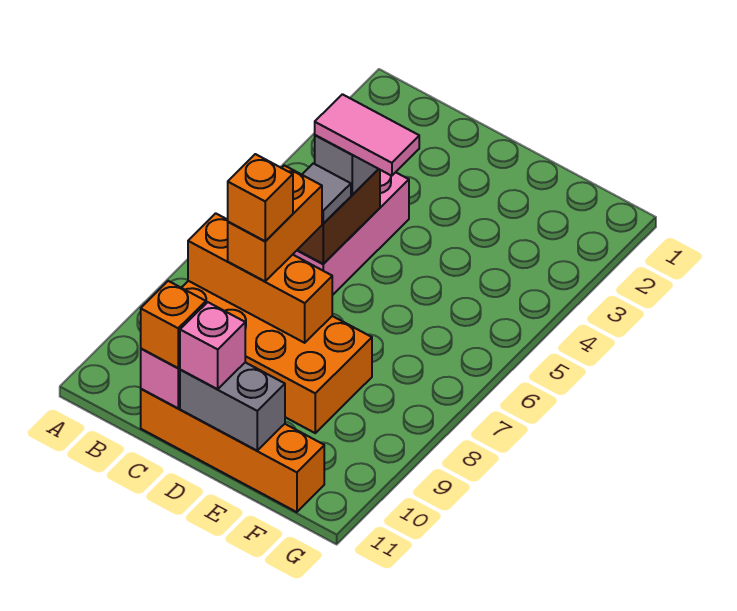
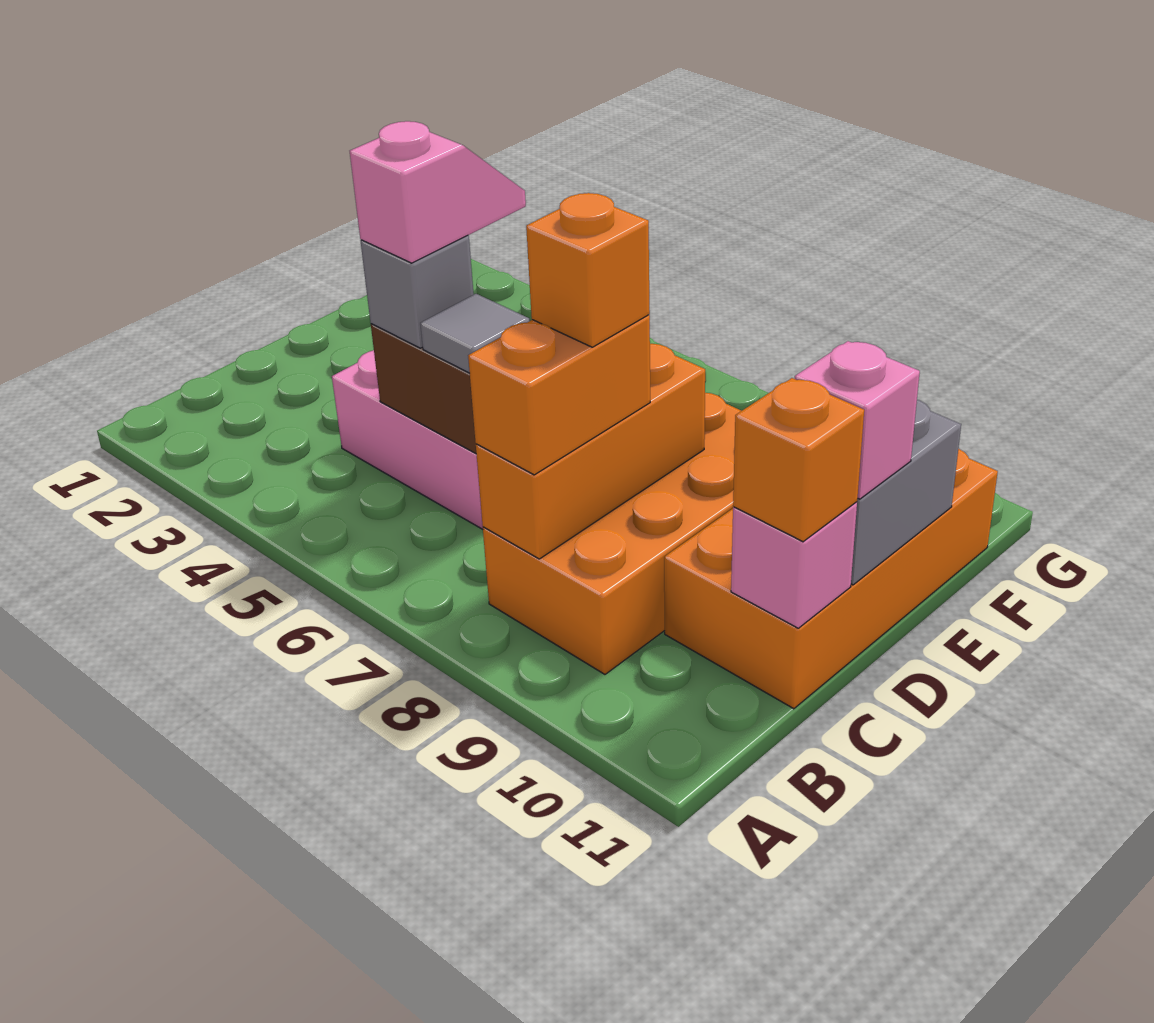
pink tile C5:D5 level 4 -> pink slope C5:D5 level 4 top C
orange brick C7:C8 level 3 -> orange brick B8:C8 level 3
orange brick C11:F11 level 1 -> orange brick C10:F11 level 1

